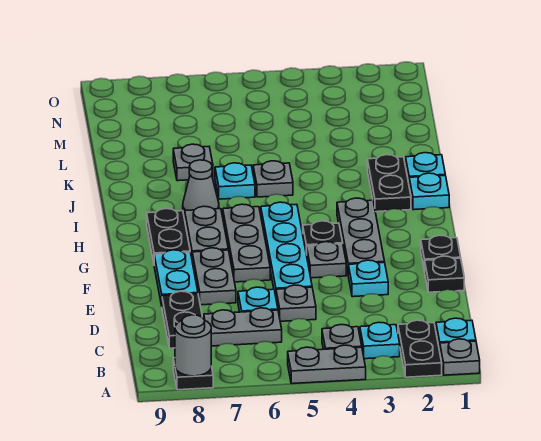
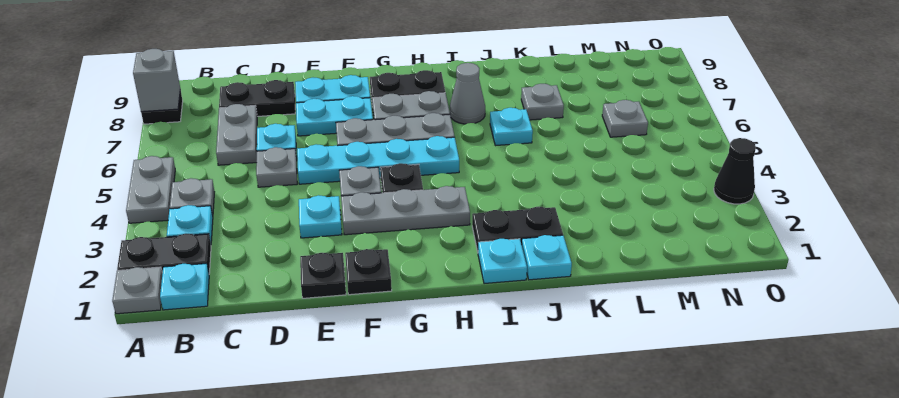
grey round brick A8 level 2 -> grey brick A8 level 2
grey plate E7:F7 level 1 -> cyan plate E7:F7 level 1
grey plate J5 level 1 -> grey plate M6 level 1
none -> black cone O3 level 1

